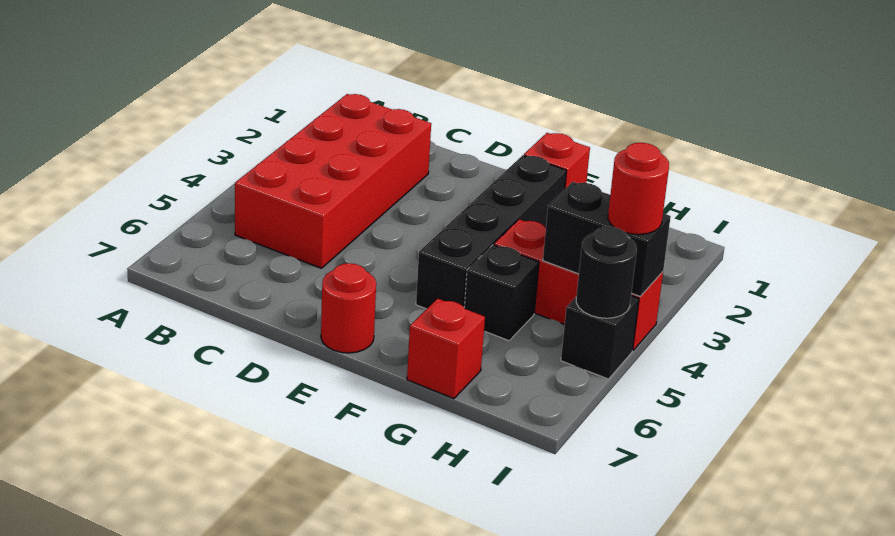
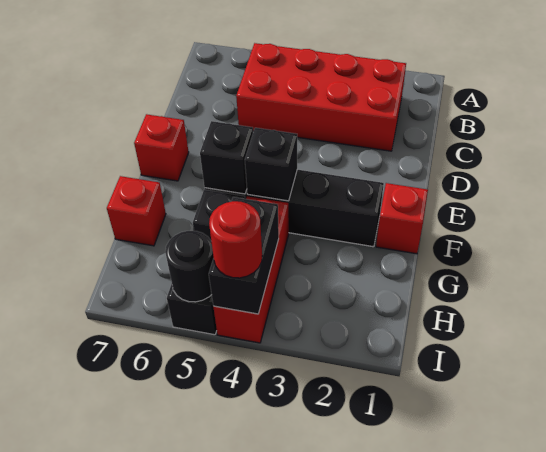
red round brick E7 level 1 -> red brick E7 level 1
none -> black brick F4 level 2
none -> black brick F5 level 2

